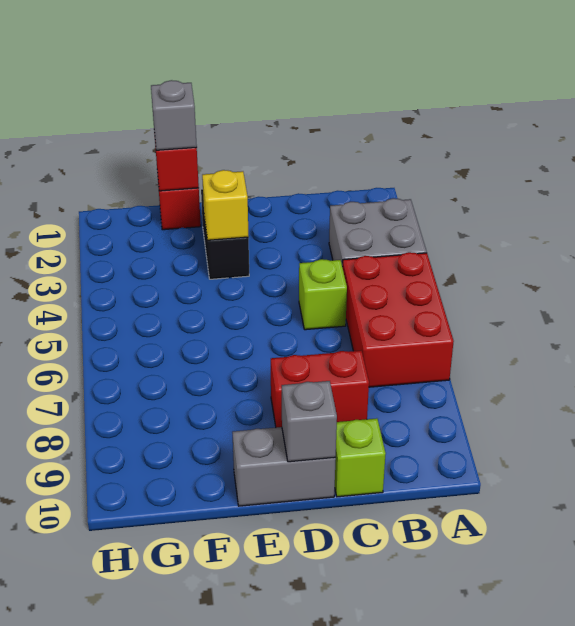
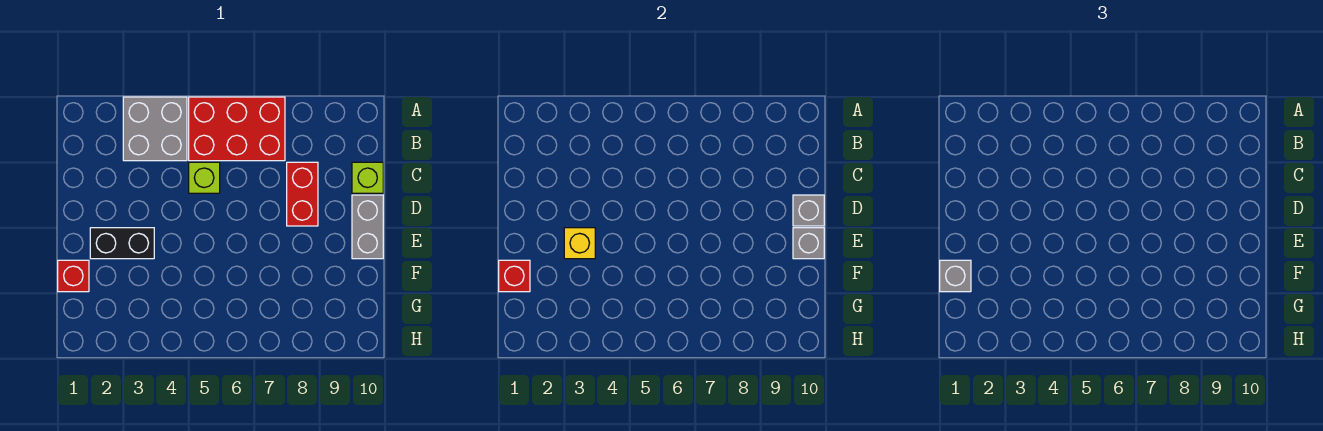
none -> grey brick E10 level 2

